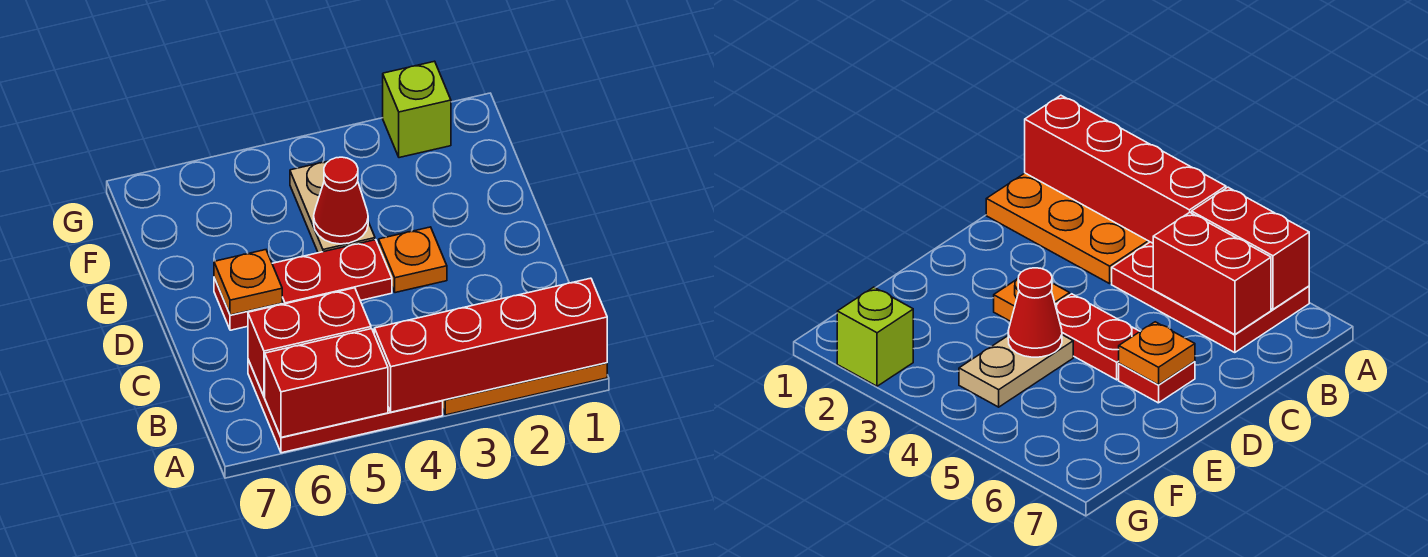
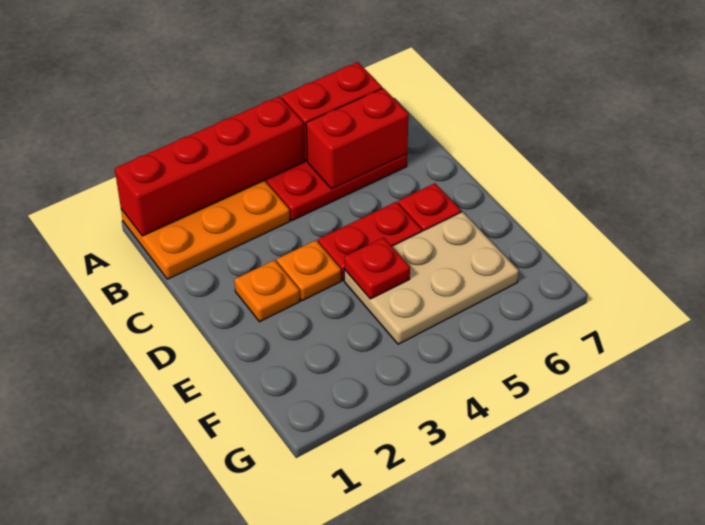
orange plate D6 level 2 -> orange plate D2 level 1
tan plate E4:F4 level 1 -> tan plate E4:F6 level 1
red cone E4 level 2 -> red plate E4 level 2
lime brick G2 level 1 -> none

